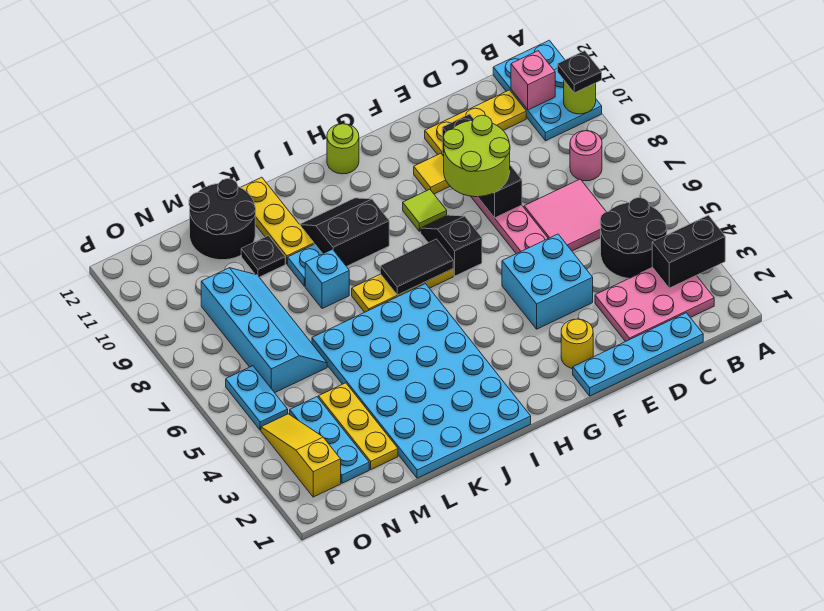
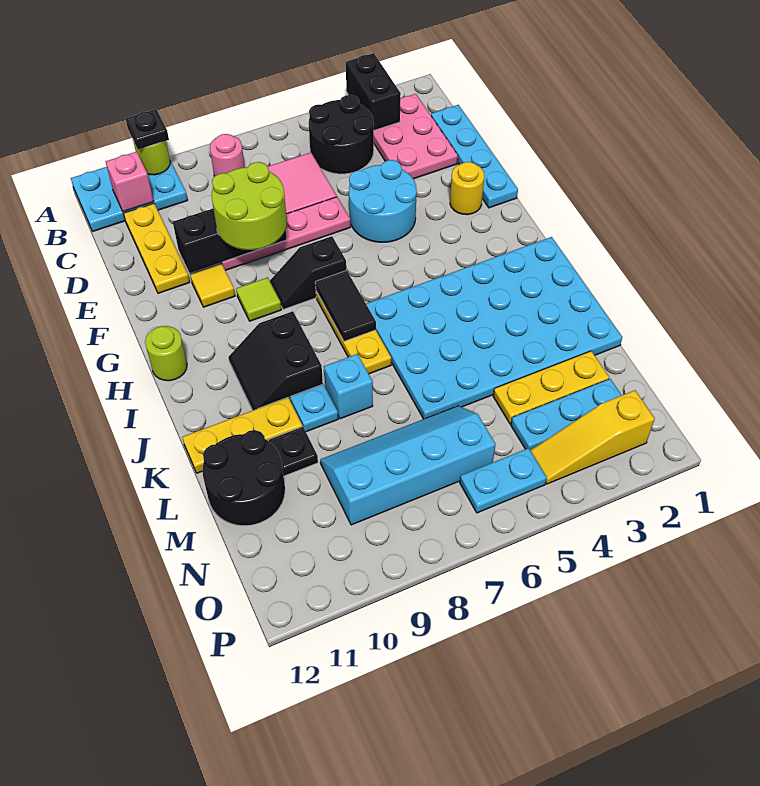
cyan brick E4:F5 level 1 -> cyan round brick E4:F5 level 1

